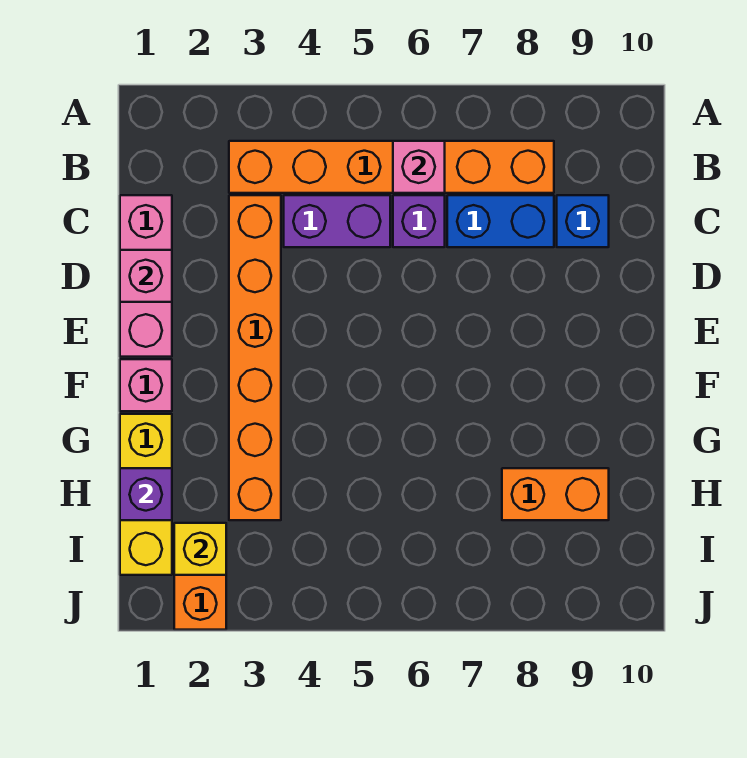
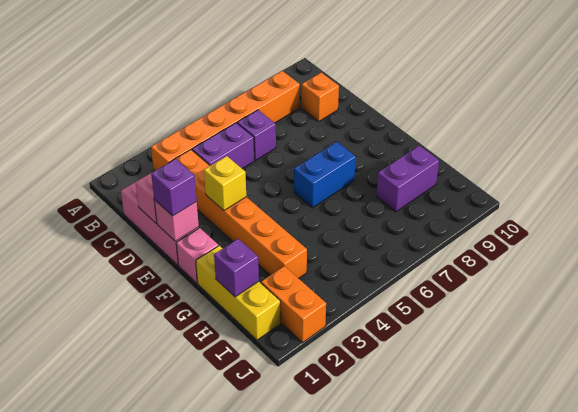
pink brick B6 level 2 -> pink brick E1 level 2
blue brick C7:C8 level 1 -> blue brick F6:F7 level 1
blue brick C9 level 1 -> orange brick C9 level 1
none -> purple brick E1 level 3
orange brick H8:H9 level 1 -> purple brick H8:H9 level 1
yellow brick I2 level 2 -> yellow brick E3 level 2

